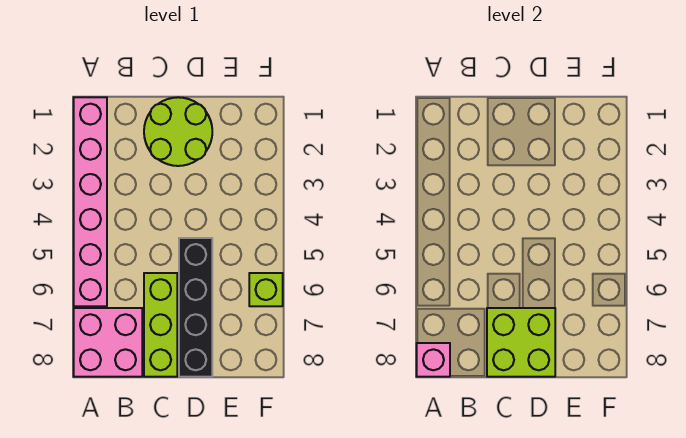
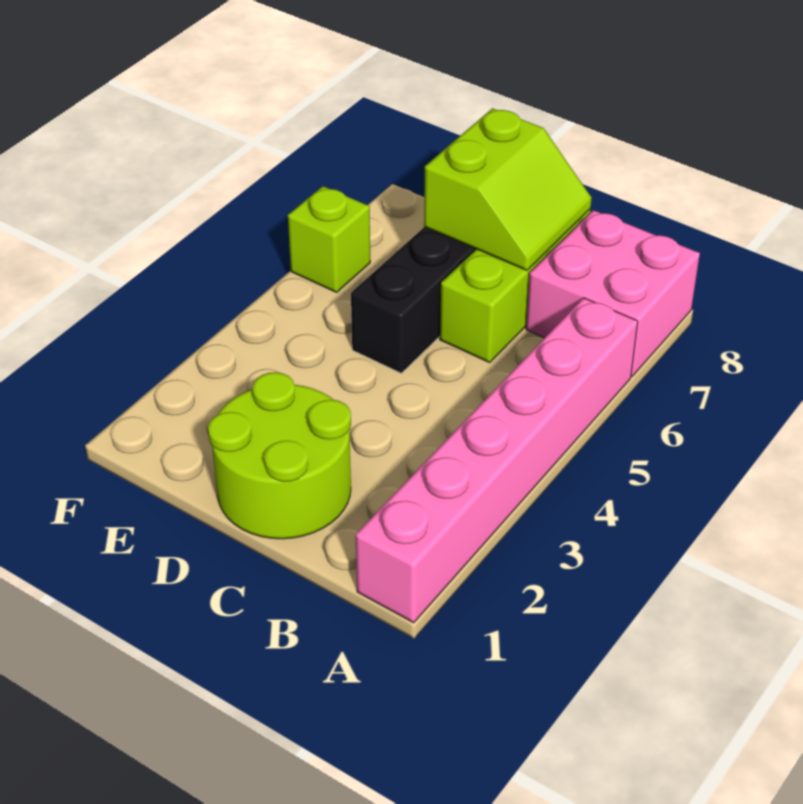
pink brick A8 level 2 -> none
lime brick C7:D8 level 2 -> lime slope C7:D8 level 2 top D

